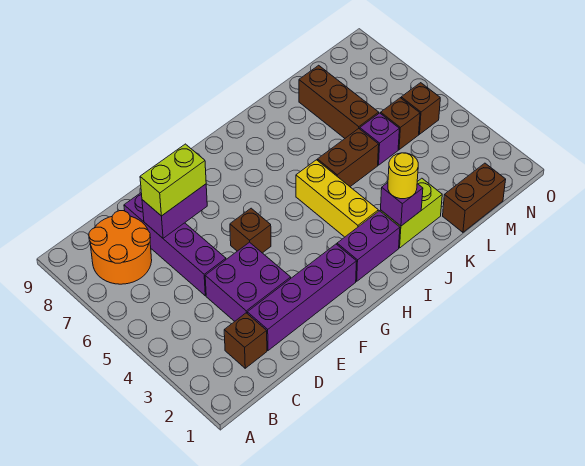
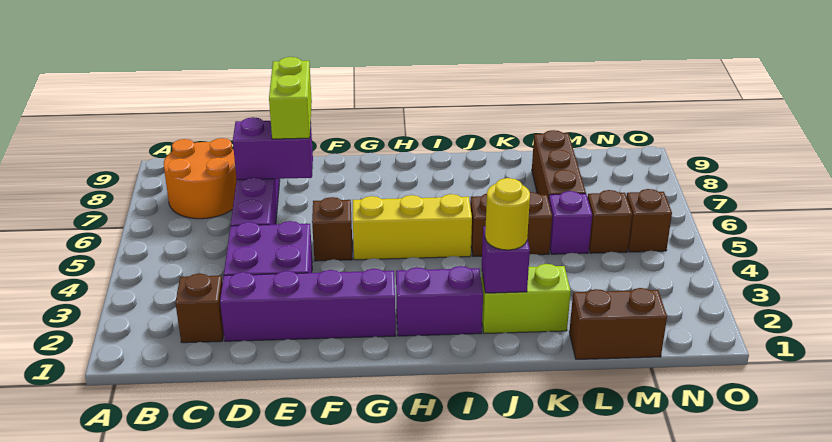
lime brick D7:E7 level 3 -> lime brick E7:E8 level 3
yellow brick I3:I5 level 1 -> yellow brick G5:I5 level 1

